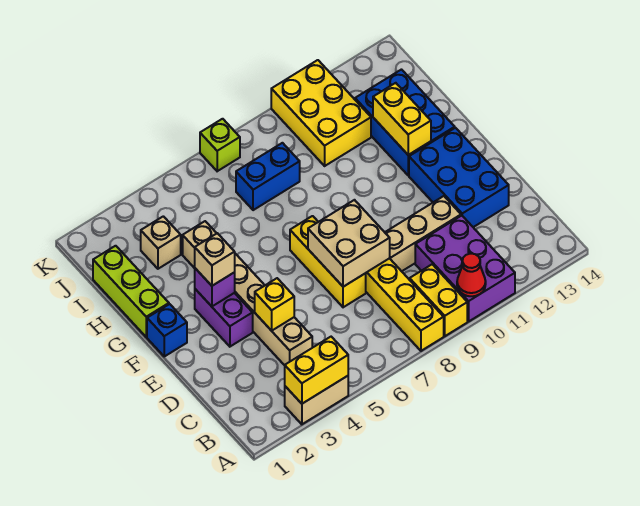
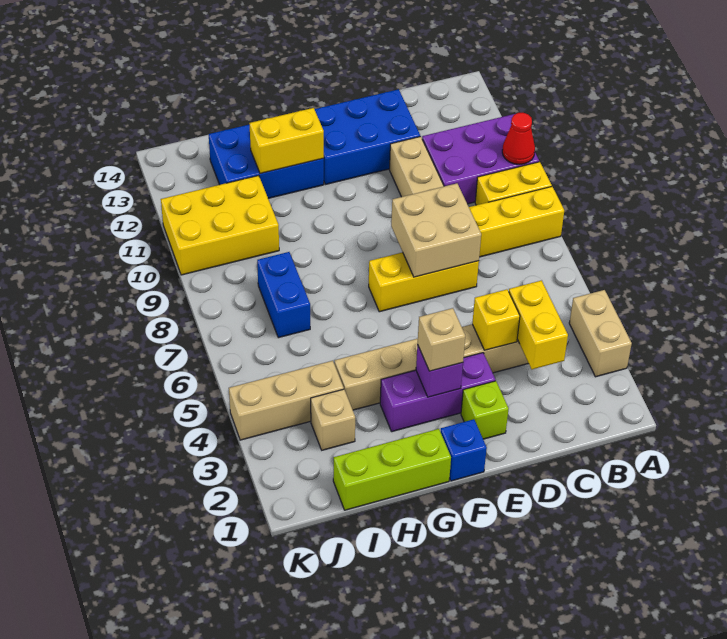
yellow brick A3:A4 level 2 -> yellow brick C3:C4 level 2
purple brick E3:F3 level 1 -> purple brick E3:G3 level 1
none -> tan brick I4:K4 level 1
lime brick K7 level 1 -> lime brick E2 level 1

